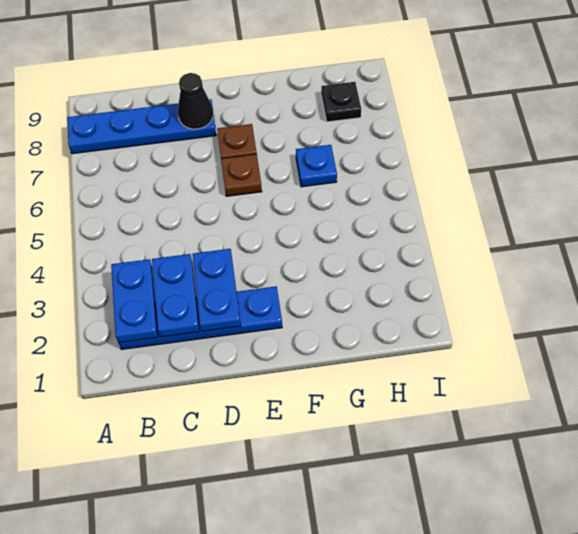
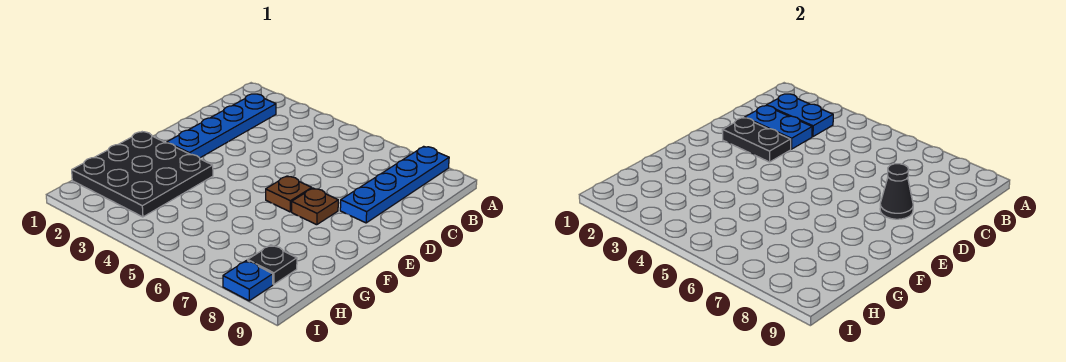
blue plate D2:D3 level 2 -> black plate D2:D3 level 2
none -> black plate F1:H3 level 1
blue plate G6 level 1 -> blue plate I8 level 1

